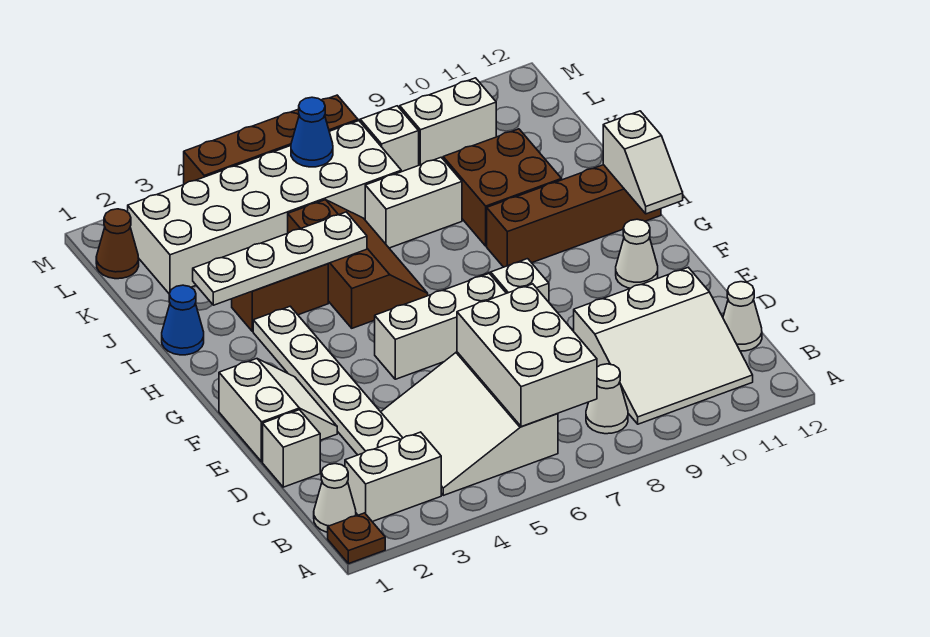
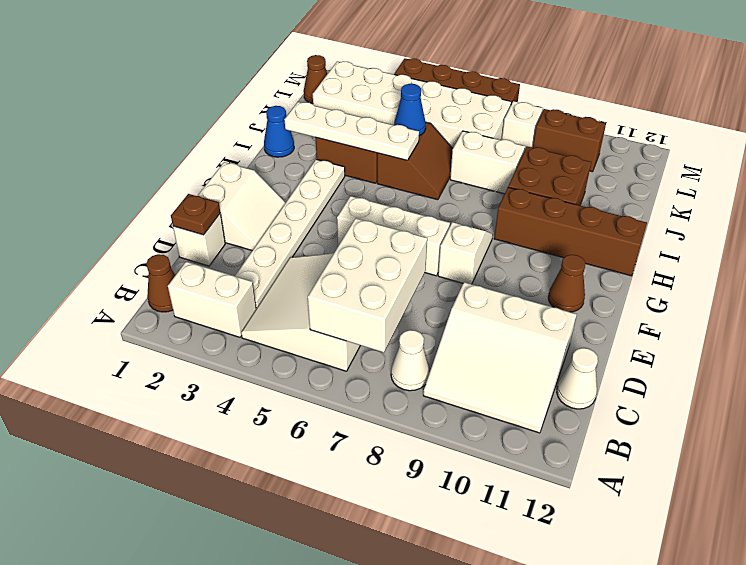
brown plate A1 level 1 -> brown plate D1 level 2
white cone B1 level 1 -> brown cone B1 level 1
white cone F11 level 1 -> brown cone F11 level 1
white slope G12:H12 level 2 top H -> none
brown slope H5:J6 level 1 top 5 -> brown slope I5:J6 level 1 top 5
blue cone L6 level 2 -> blue cone J5 level 2
white brick L9:L10 level 1 -> brown brick L9:L10 level 1

